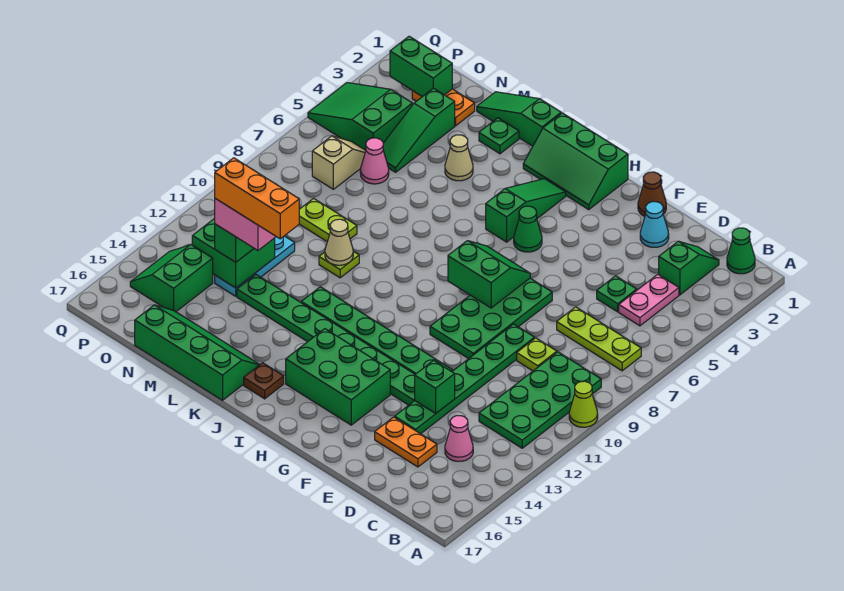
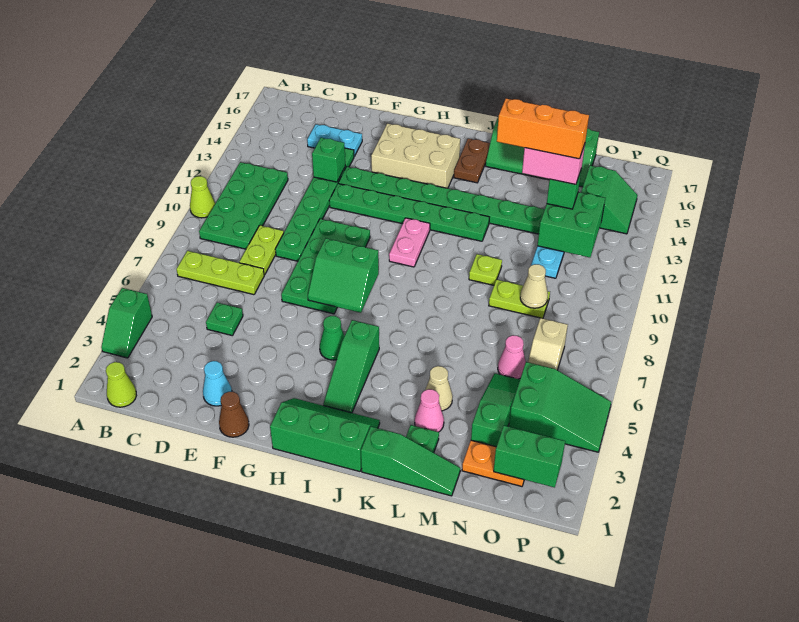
green cone B1 level 1 -> lime cone B1 level 1
green slope C2:C3 level 1 top 3 -> green slope A3:A4 level 1 top 4
pink plate C4:C5 level 1 -> pink plate I10:I11 level 1
pink cone C14 level 1 -> pink cone L3 level 1
lime plate D9 level 1 -> lime plate D8:D9 level 1
orange plate D15:E15 level 1 -> cyan plate D15:E15 level 1
green brick G14:I15 level 1 -> tan brick G14:I15 level 1
brown plate J16 level 1 -> brown plate J15:J16 level 1
tan cone L10 level 2 -> tan cone N9 level 2

